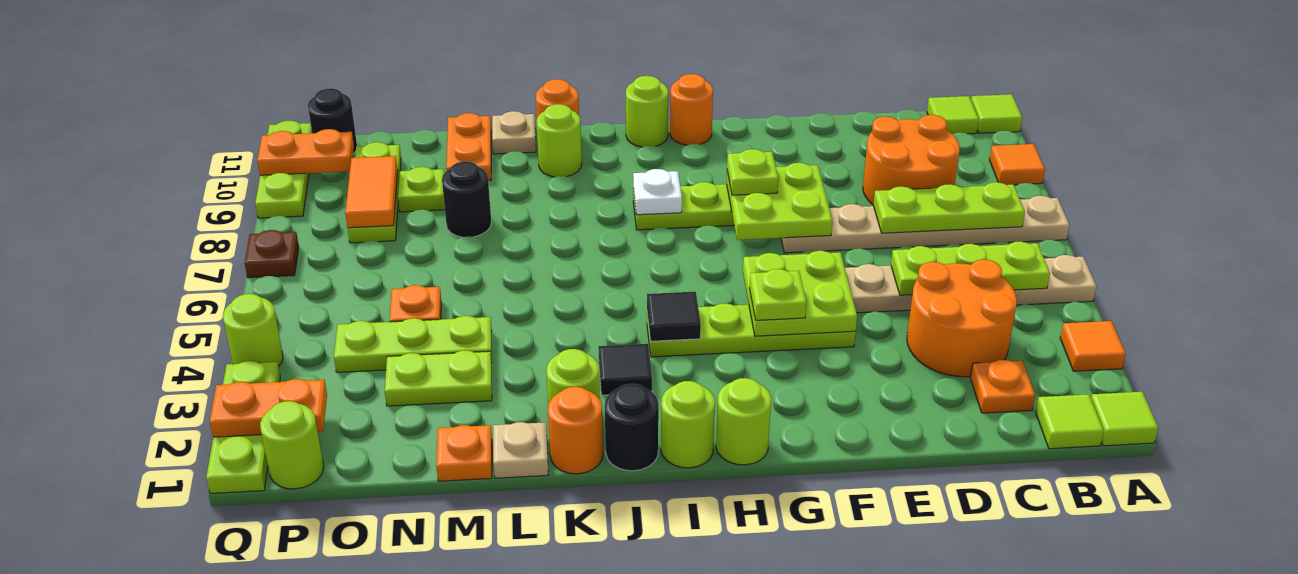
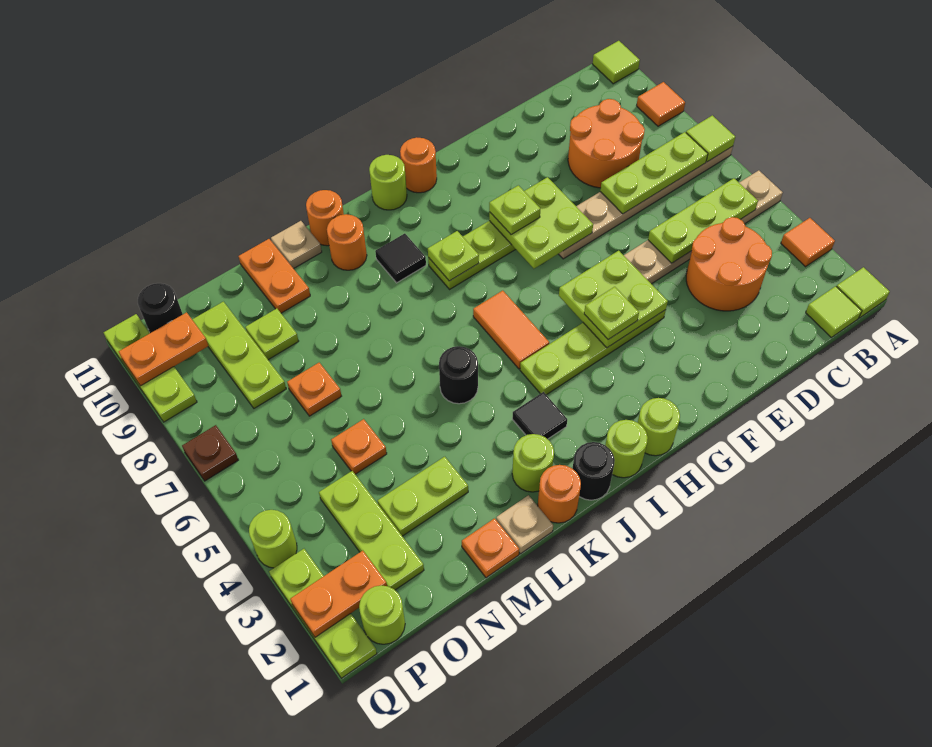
lime tile B11 level 1 -> lime tile A7 level 2
orange plate C2 level 1 -> orange plate N7 level 1
black tile I4 level 2 -> black tile J9 level 1
white plate I8 level 2 -> lime plate I8 level 2
lime round brick K10 level 1 -> orange round brick K10 level 1
lime plate M4:O4 level 1 -> lime plate O2:O4 level 1
black round brick M8 level 1 -> black round brick K5 level 1
orange tile O8:O9 level 2 -> orange tile I5:I6 level 1

